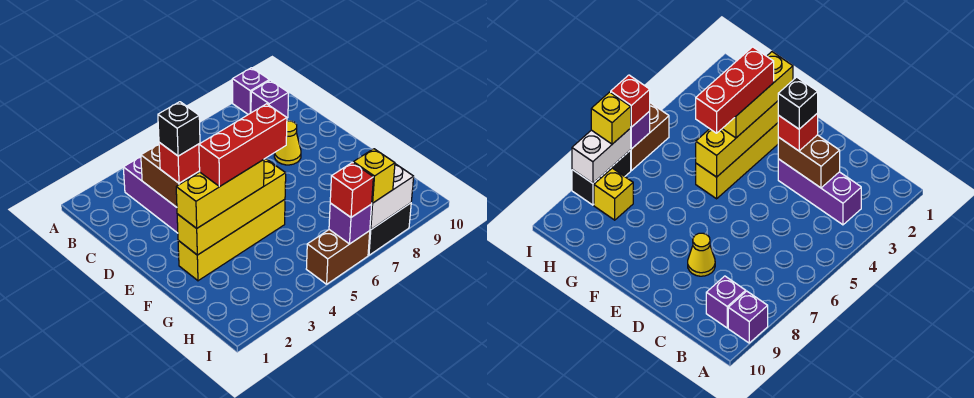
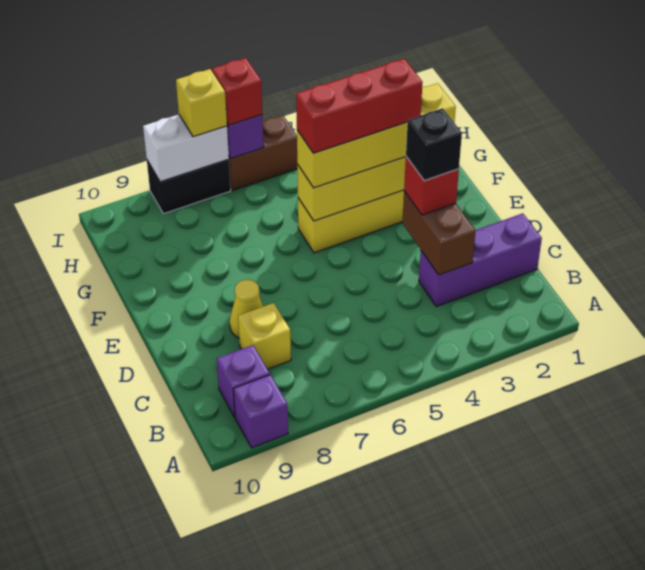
purple brick B3:D3 level 1 -> purple brick C1:C3 level 1
yellow brick F2:F4 level 3 -> yellow brick F2:F5 level 3
yellow brick H8 level 1 -> yellow brick C8 level 1

